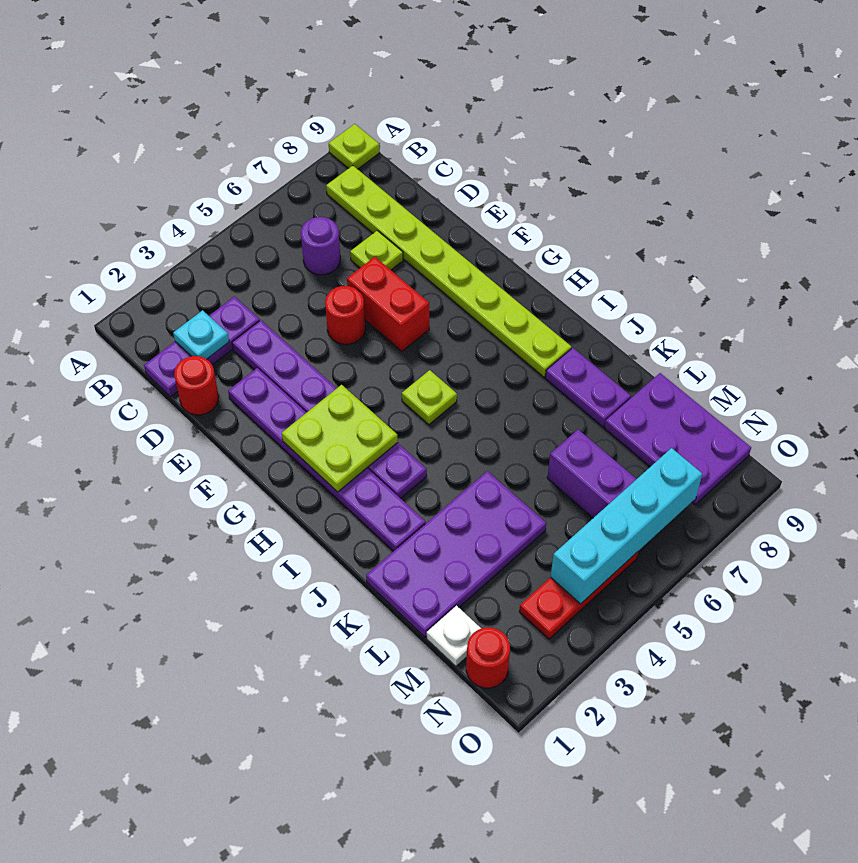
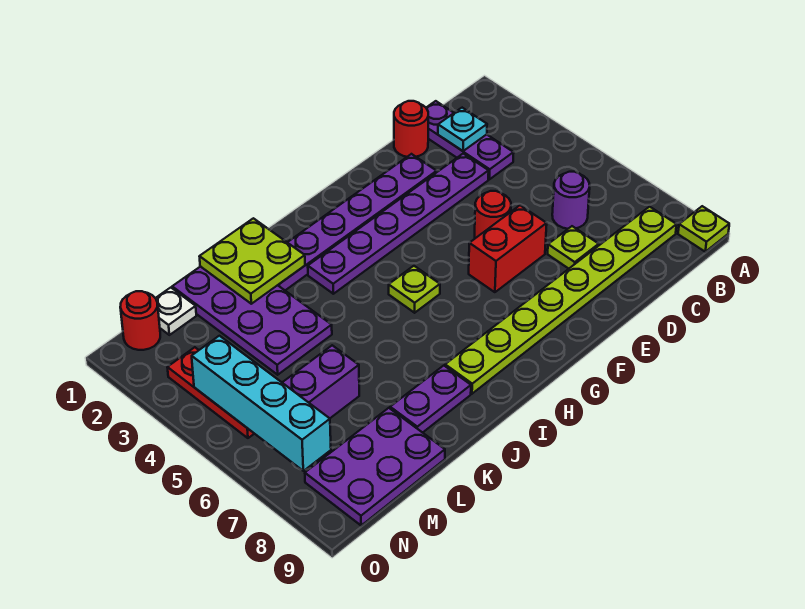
lime plate G2:H3 level 2 -> lime plate J1:K2 level 2

